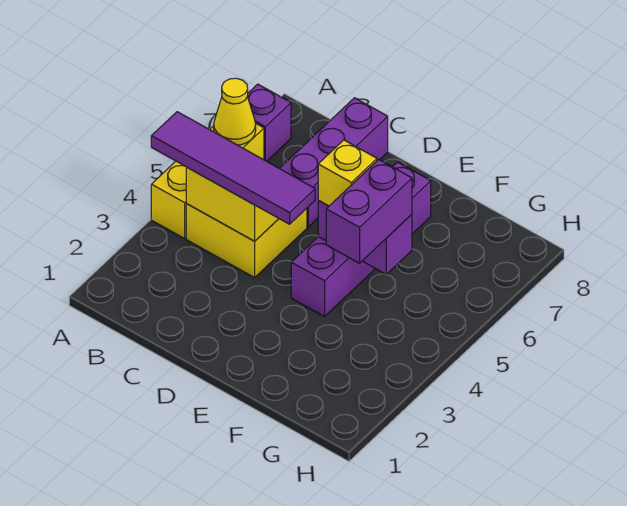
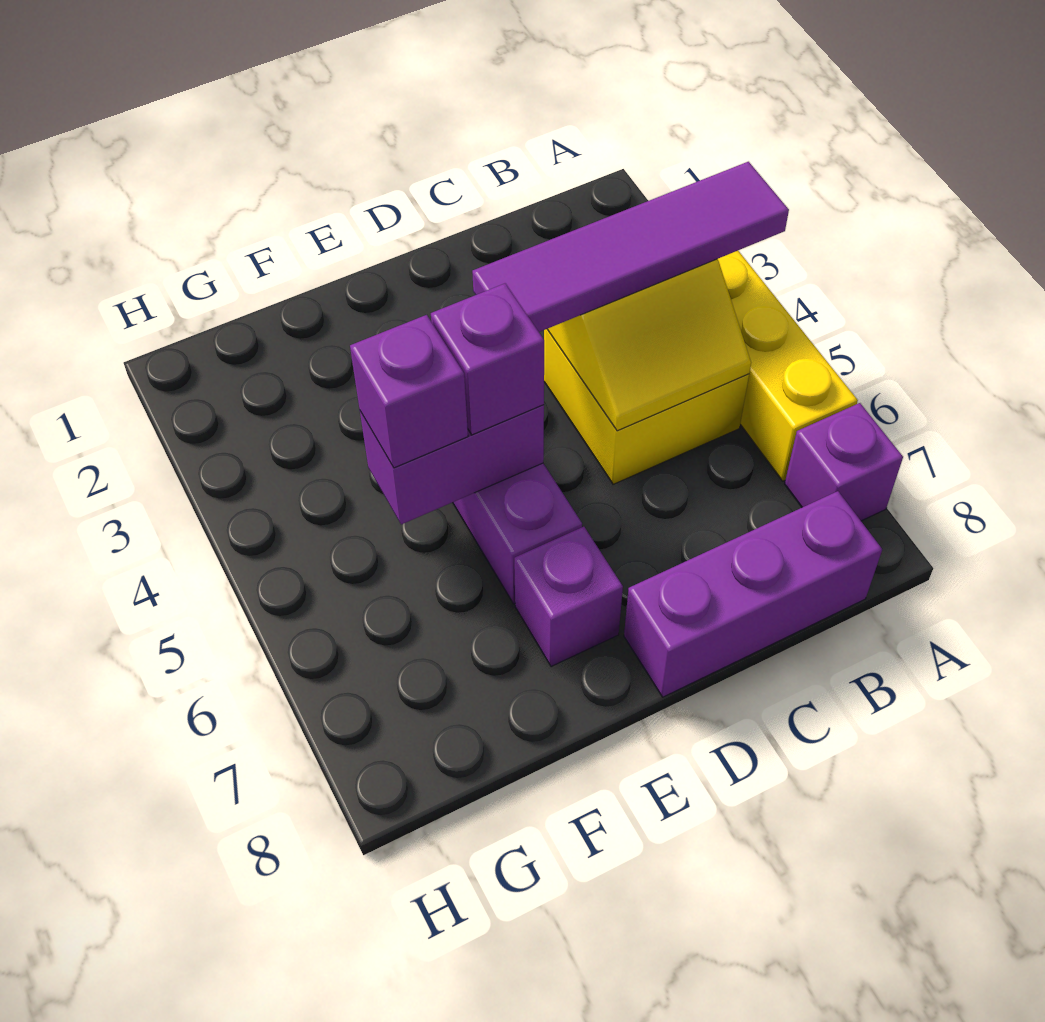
yellow cone A6 level 2 -> none
purple brick C6:C8 level 1 -> purple brick B8:D8 level 1
yellow brick E5 level 3 -> purple brick E5 level 3
purple brick F4:F5 level 3 -> purple brick F5 level 3

